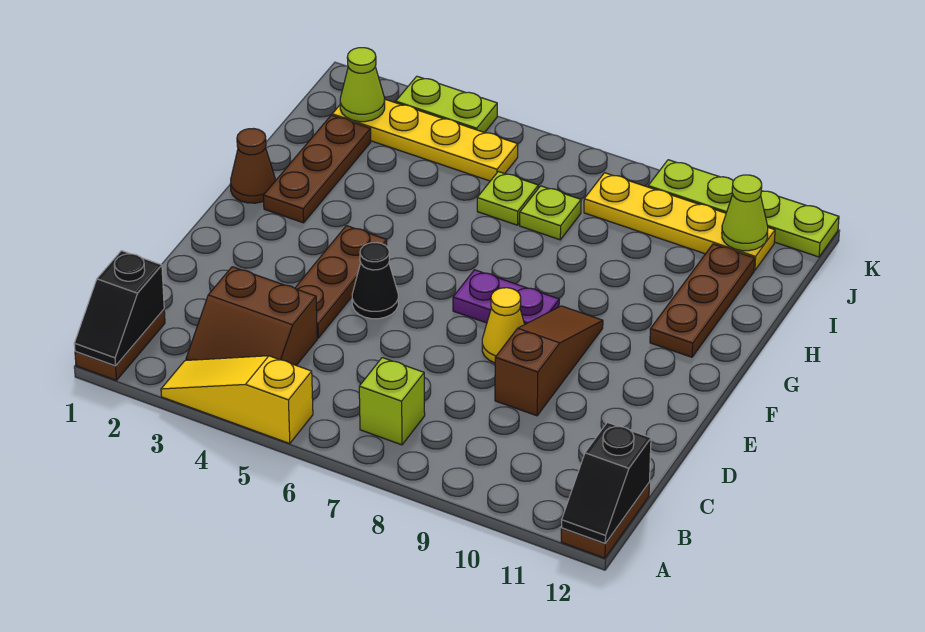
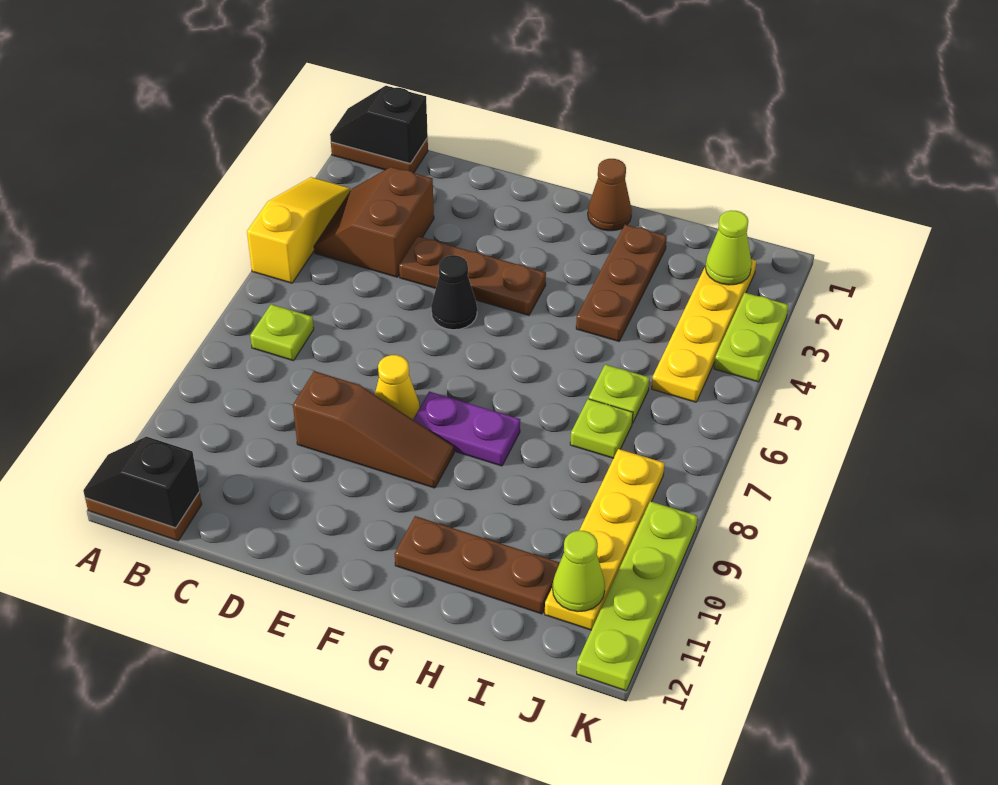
lime brick B7 level 1 -> lime plate B7 level 1
purple plate F7:F8 level 1 -> purple plate F8:G8 level 1
brown plate G2:I2 level 1 -> brown plate H2:H4 level 1

